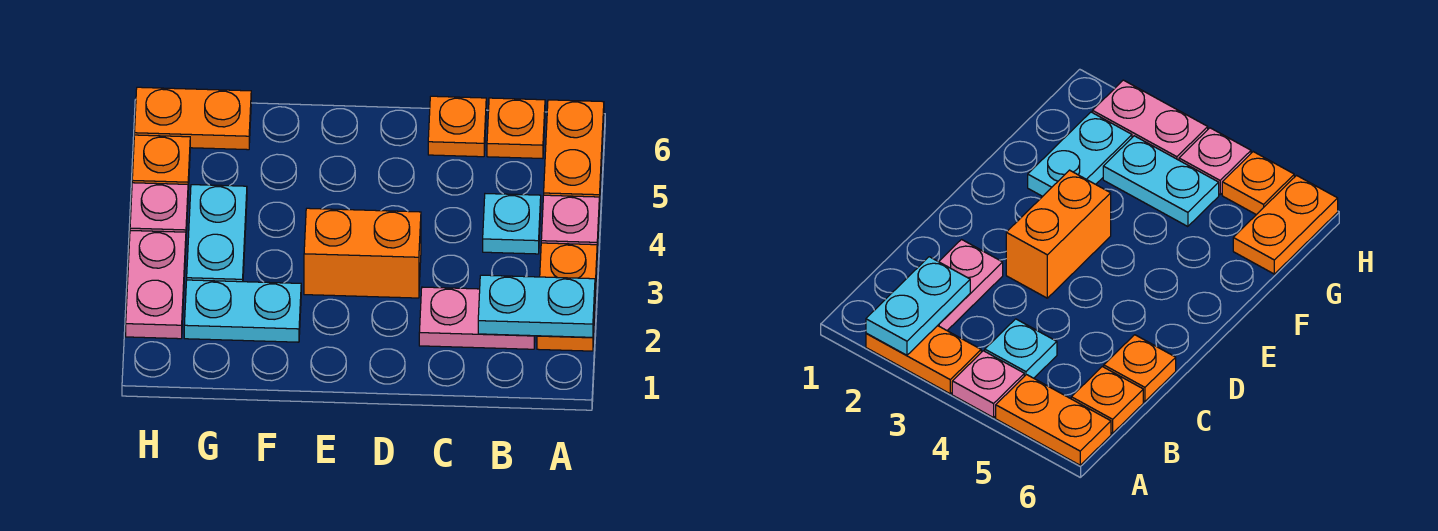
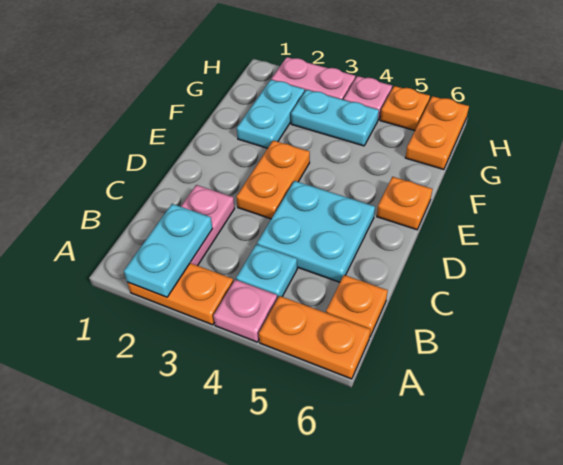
none -> cyan plate C4:D5 level 1
orange plate C6 level 1 -> orange plate E6 level 1
orange brick D3:E3 level 1 -> orange plate D3:E3 level 1

